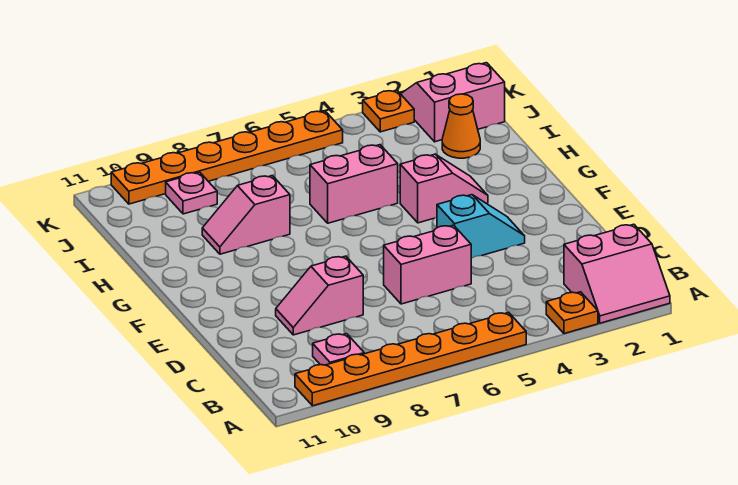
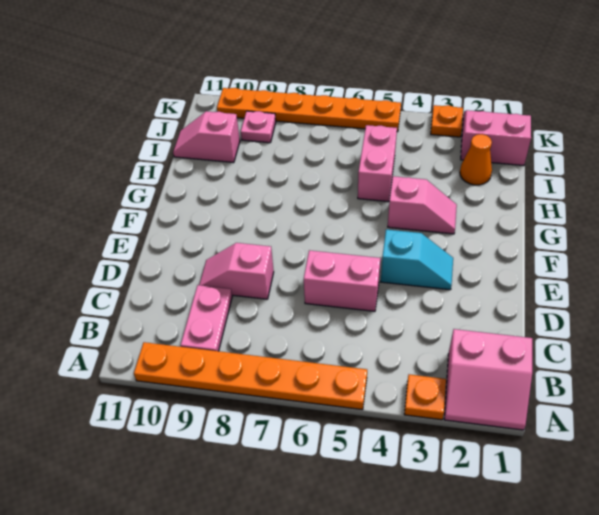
pink plate B9 level 1 -> pink plate B9:C9 level 1
pink brick H5:H6 level 1 -> pink brick H5:I5 level 1
pink slope H8:H9 level 1 top 8 -> pink slope I10:I11 level 1 top 10

